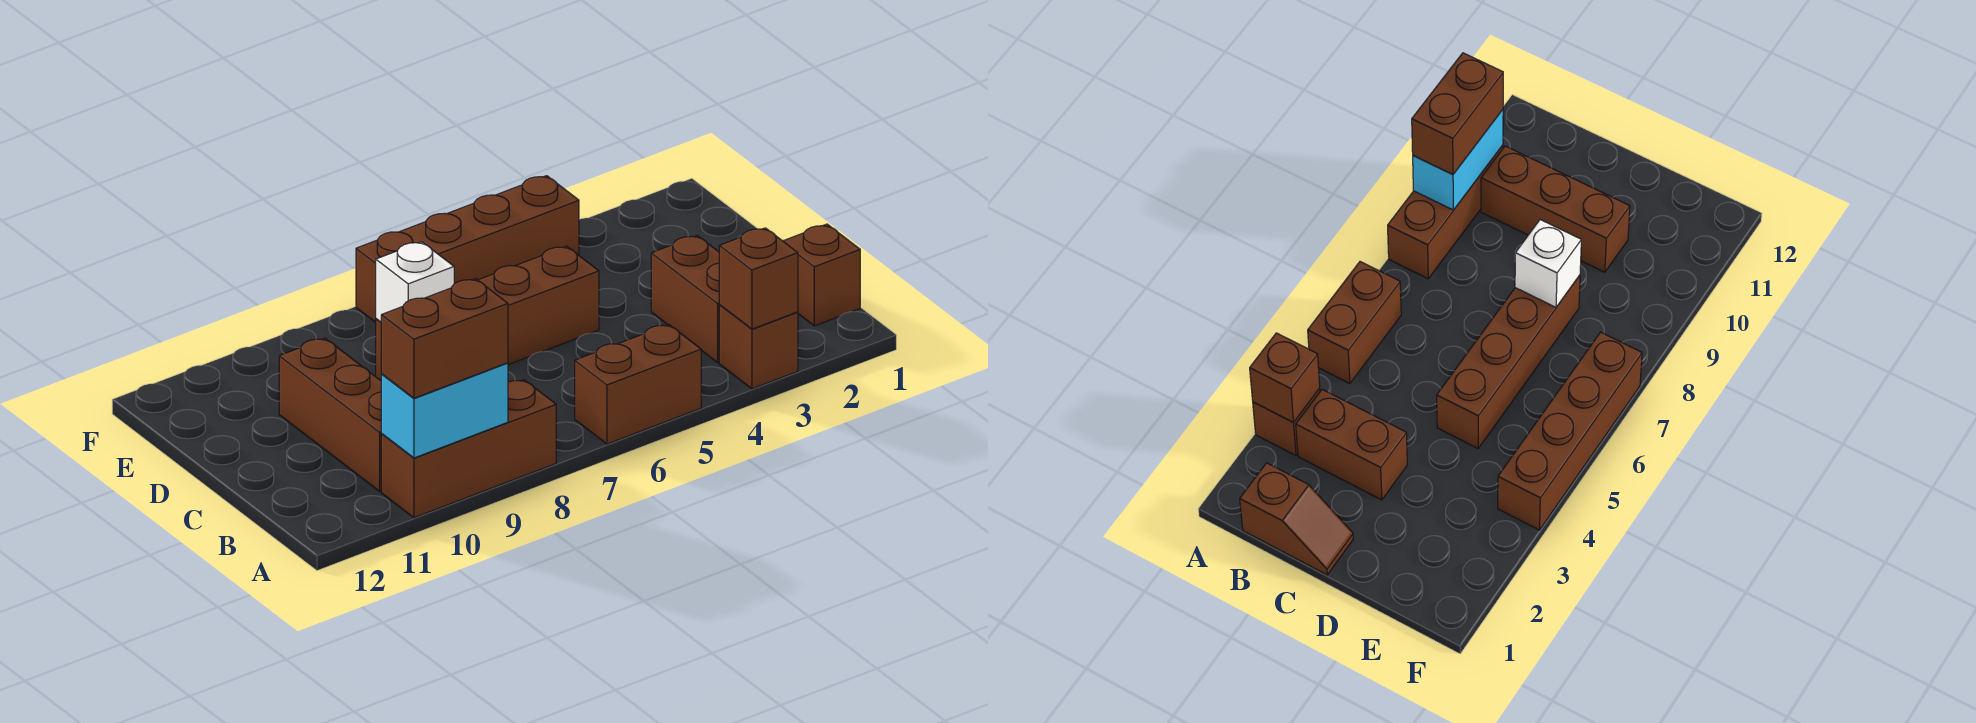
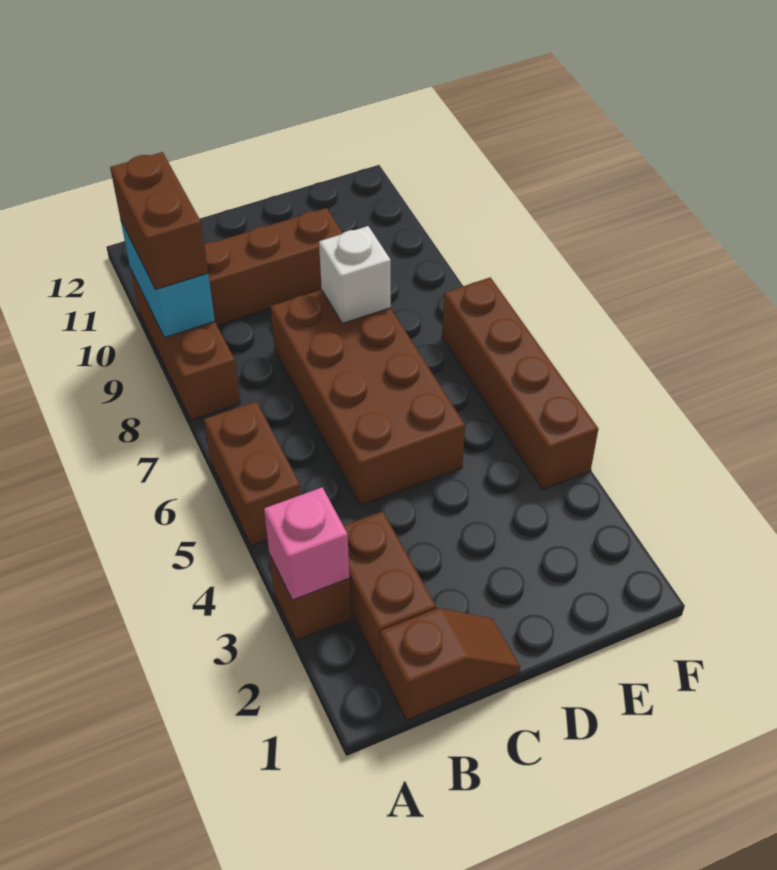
brown brick A3 level 2 -> pink brick A3 level 2
brown brick B3:C3 level 1 -> brown brick B2:B3 level 1
brown brick D5:D8 level 1 -> brown brick C5:D8 level 1

